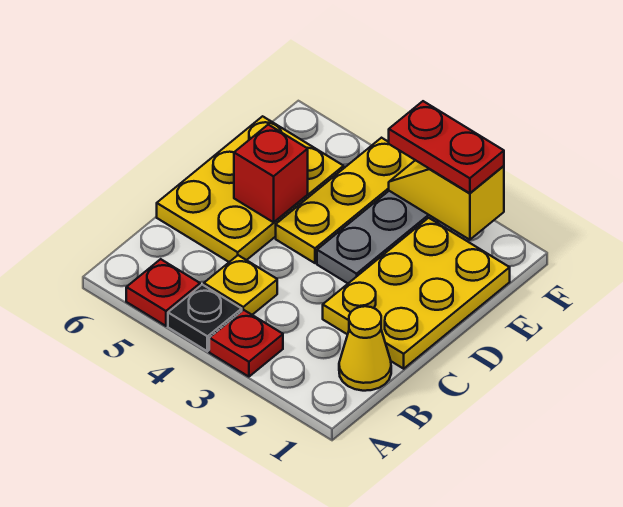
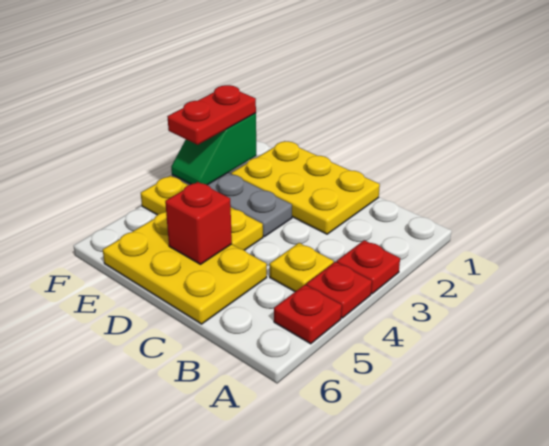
black plate A4 level 1 -> red plate A4 level 1
yellow cone B1 level 1 -> none
yellow slope F2:F3 level 2 top 2 -> green slope F2:F3 level 2 top 2

